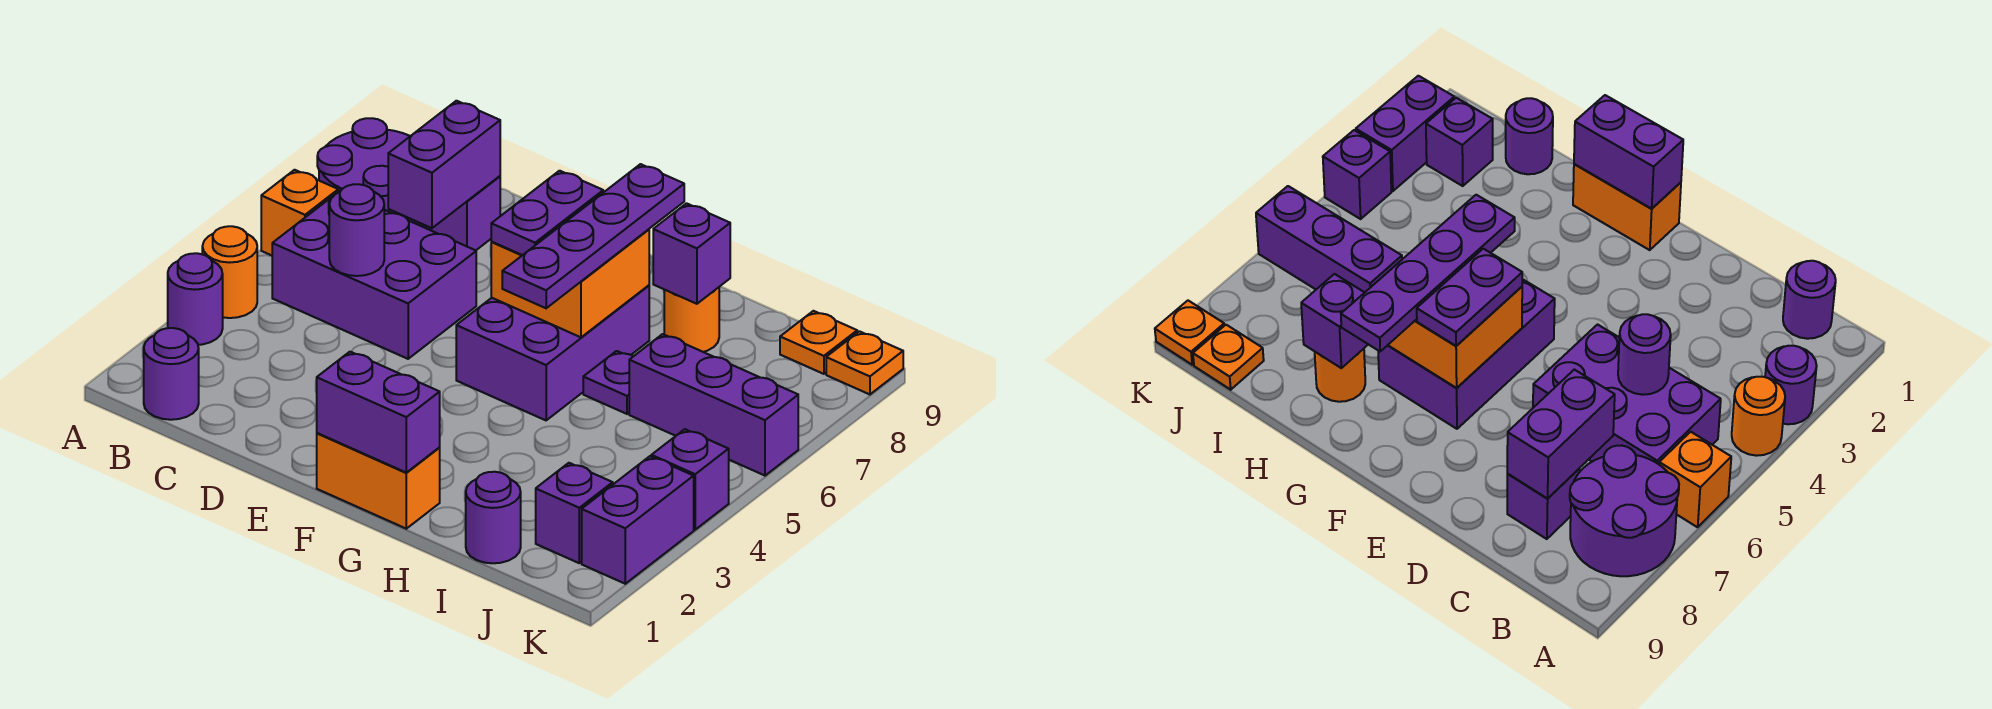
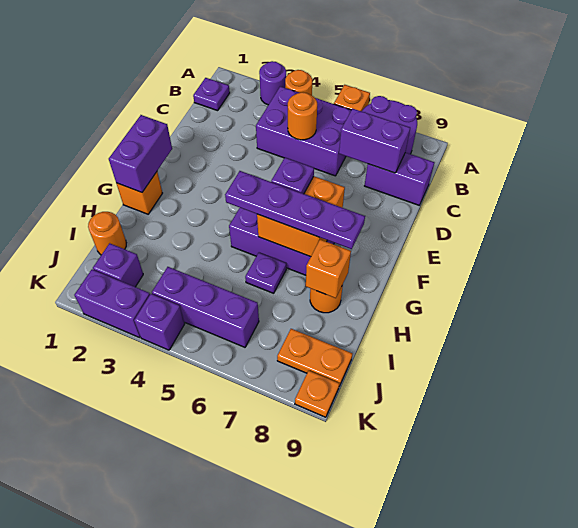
purple round brick B1 level 1 -> purple plate B1 level 1
purple brick B5:D6 level 1 -> purple brick B4:C6 level 1
purple round brick C5 level 2 -> orange round brick C5 level 2
purple brick C8 level 1 -> purple brick C8:C9 level 1
orange brick F1:G1 level 1 -> orange brick G1 level 1
purple plate F6:F7 level 3 -> purple plate F6 level 3
purple brick H8 level 2 -> orange brick H8 level 2
purple round brick I1 level 1 -> orange round brick I1 level 1
purple brick I6:K6 level 1 -> purple brick J4:J6 level 1
orange plate J9 level 1 -> orange plate J8:J9 level 1

